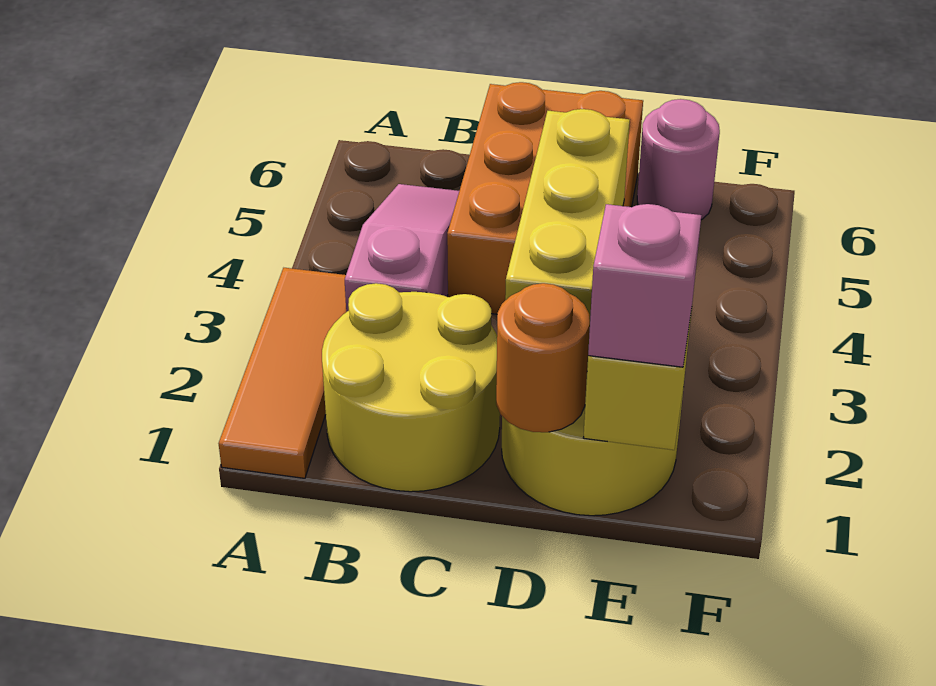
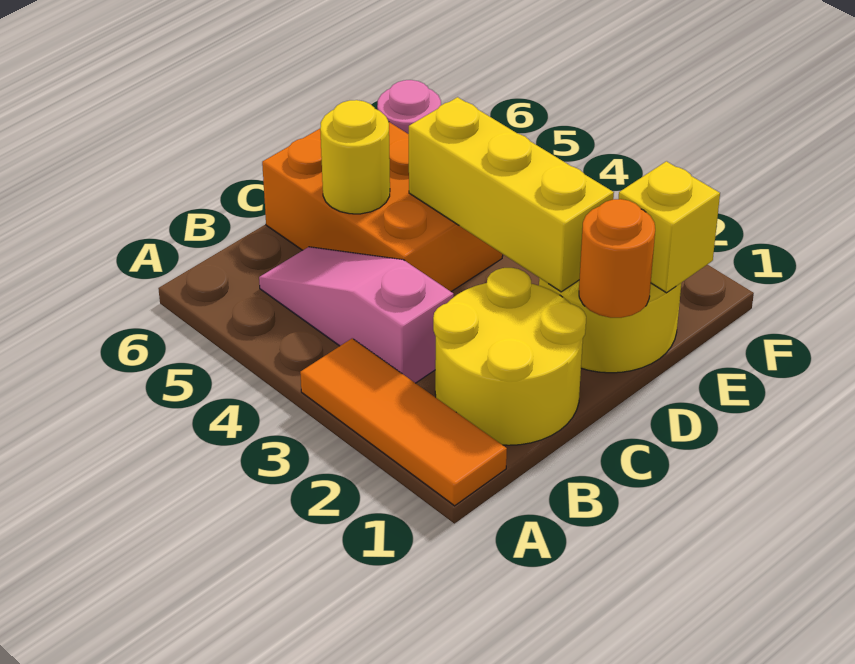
none -> yellow round brick C5 level 2
pink brick E1 level 3 -> none

